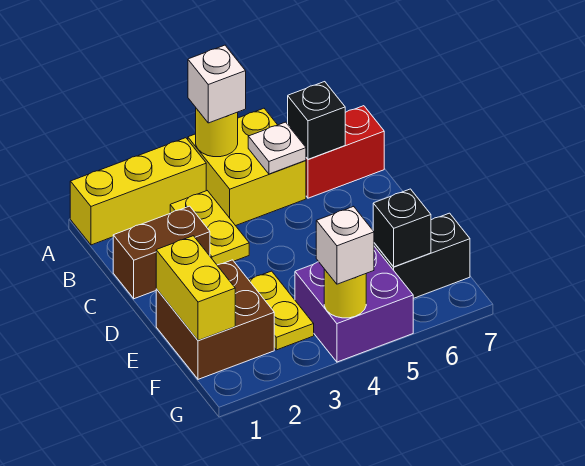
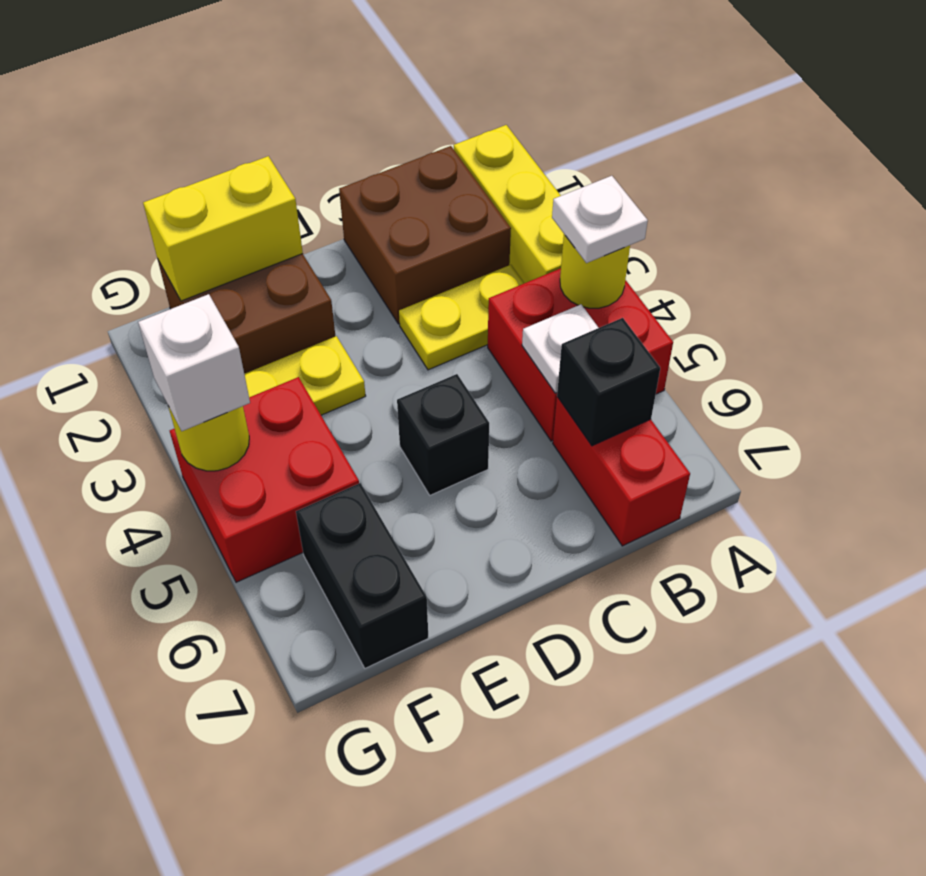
yellow brick A4:B5 level 1 -> red brick A4:B5 level 1
white brick A4 level 3 -> white plate A4 level 3
brown brick C1:C2 level 1 -> brown brick B1:C2 level 1
purple brick F4:G5 level 1 -> red brick F4:G5 level 1
black brick F6 level 2 -> black brick D5 level 1

